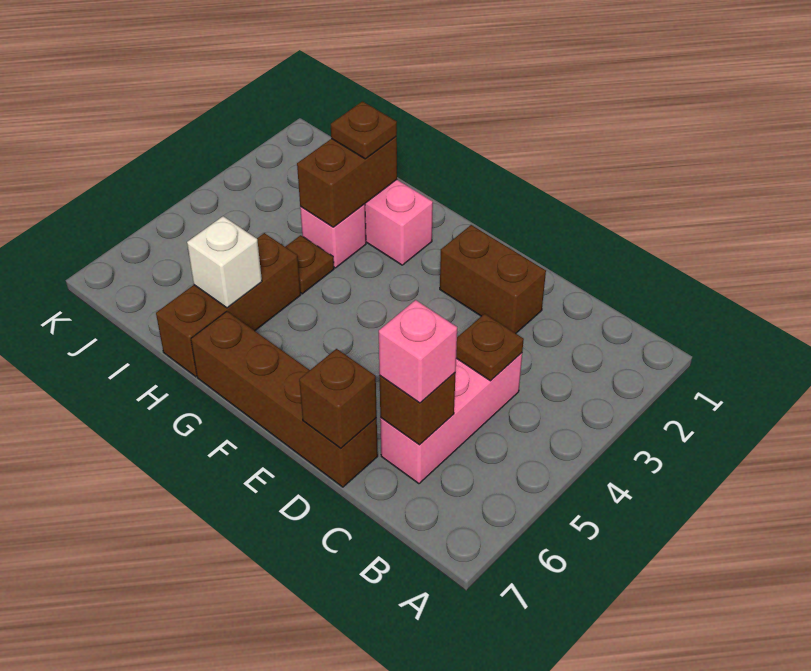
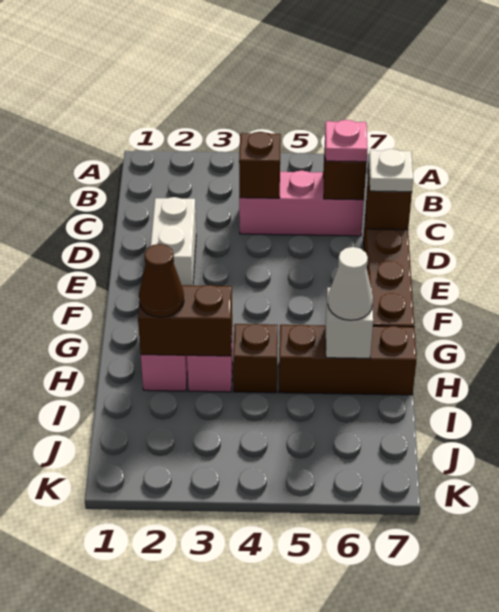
brown plate C4 level 2 -> brown brick C4 level 2
pink brick C6 level 3 -> pink plate C6 level 3
brown brick D2:E2 level 1 -> white brick D2:E2 level 1
none -> white plate D7 level 3
brown plate H2 level 3 -> brown cone H2 level 3
brown plate H4 level 1 -> brown brick H4 level 1
none -> white cone H6 level 3

